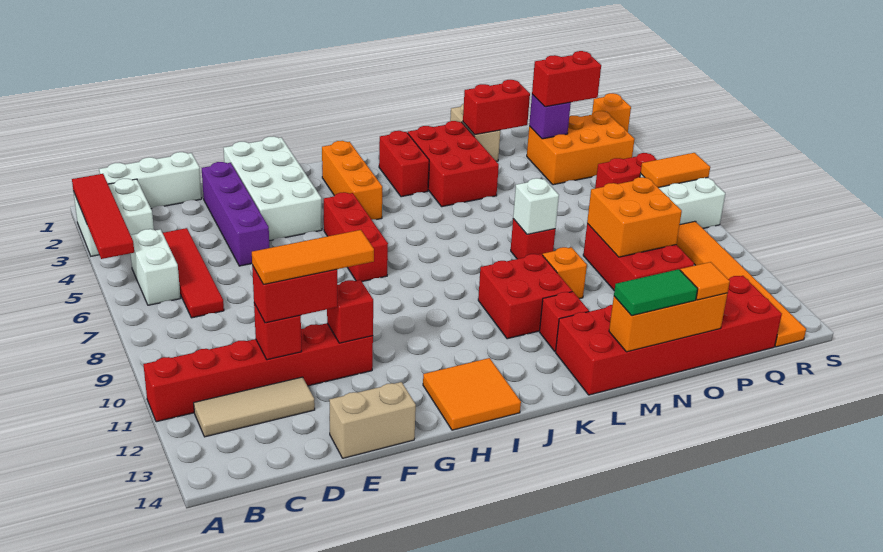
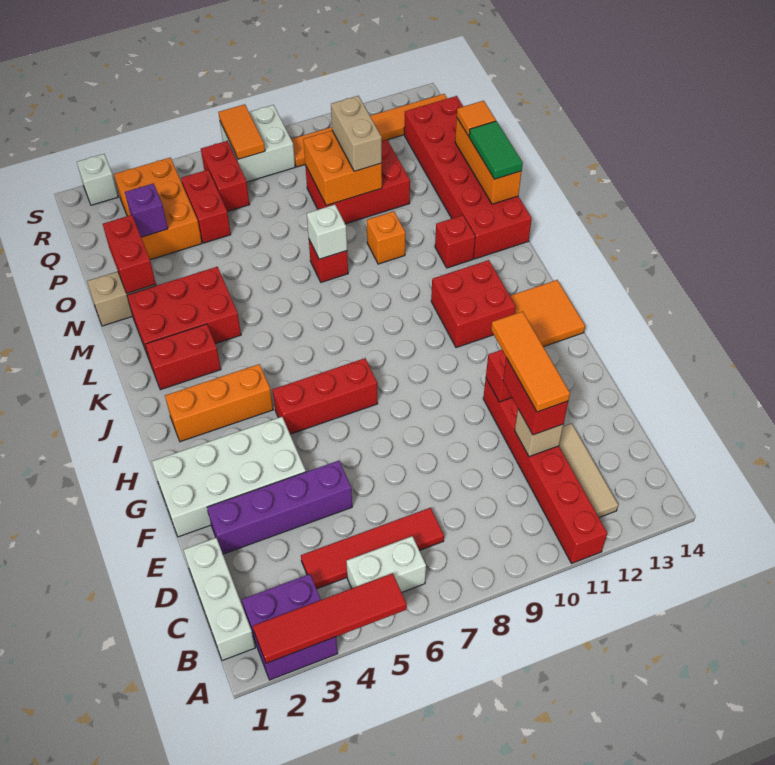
white brick A2:B3 level 1 -> purple brick A2:B3 level 1
red brick D11 level 2 -> tan brick D11 level 2
tan brick E14:F14 level 1 -> tan brick O10:P10 level 3
red brick K10:L11 level 1 -> red brick I11:J12 level 1
red brick P3:Q3 level 3 -> red brick P5:Q5 level 1
orange brick S2 level 1 -> white brick S2 level 1

